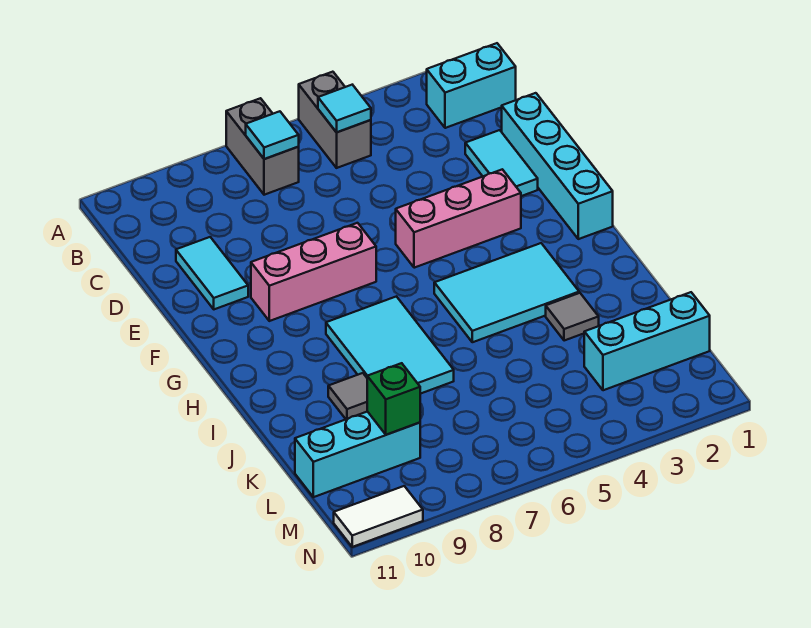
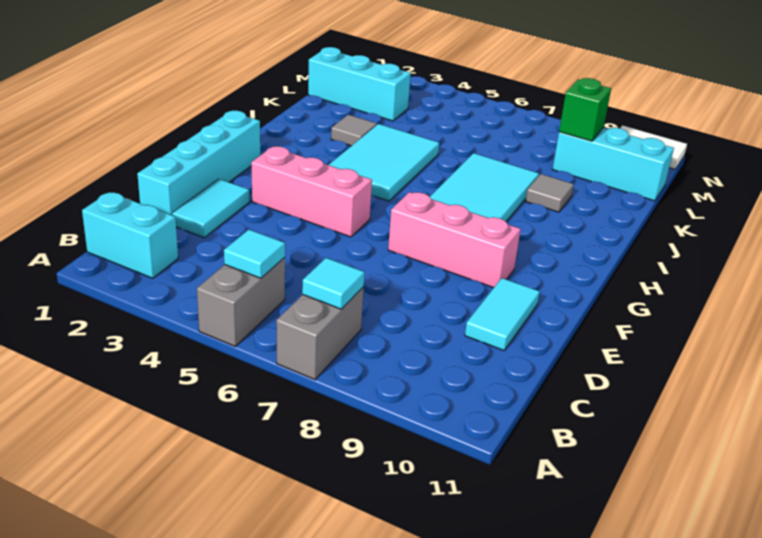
cyan tile H3:I5 level 1 -> cyan tile H4:J5 level 1

